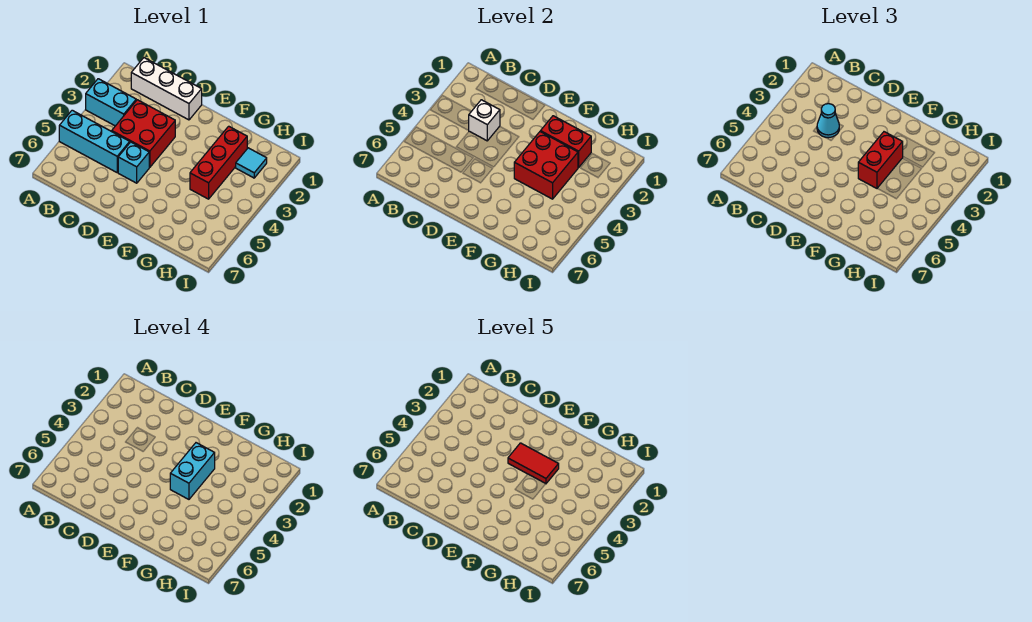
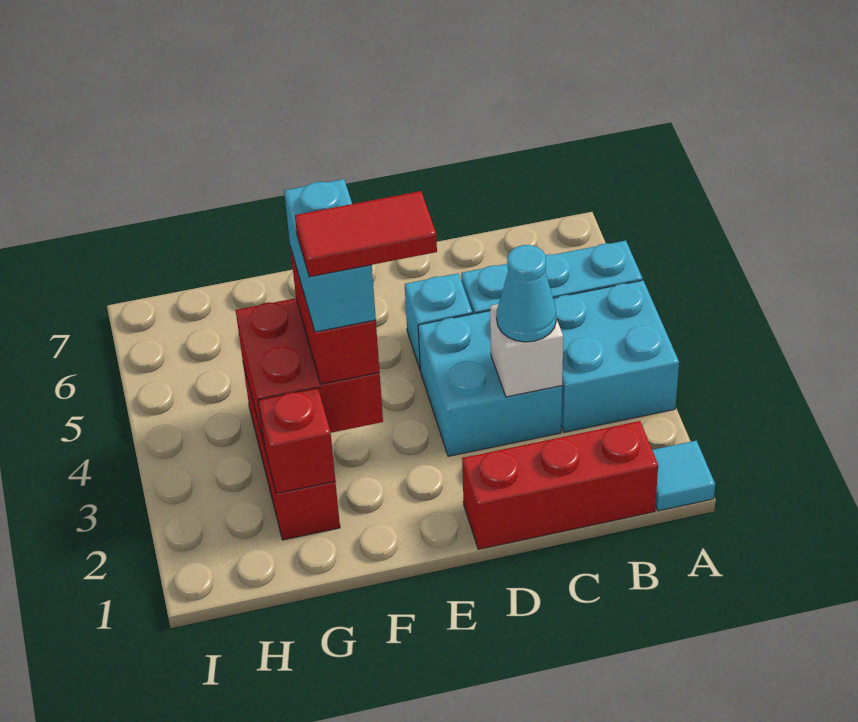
cyan brick A3:B3 level 1 -> cyan brick A3:B4 level 1
white brick B1:D1 level 1 -> red brick B1:D1 level 1
red brick C3:D4 level 1 -> cyan brick C3:D4 level 1
red brick F2:G2 level 2 -> red brick G2 level 2
cyan tile H2 level 1 -> cyan tile A1 level 1

